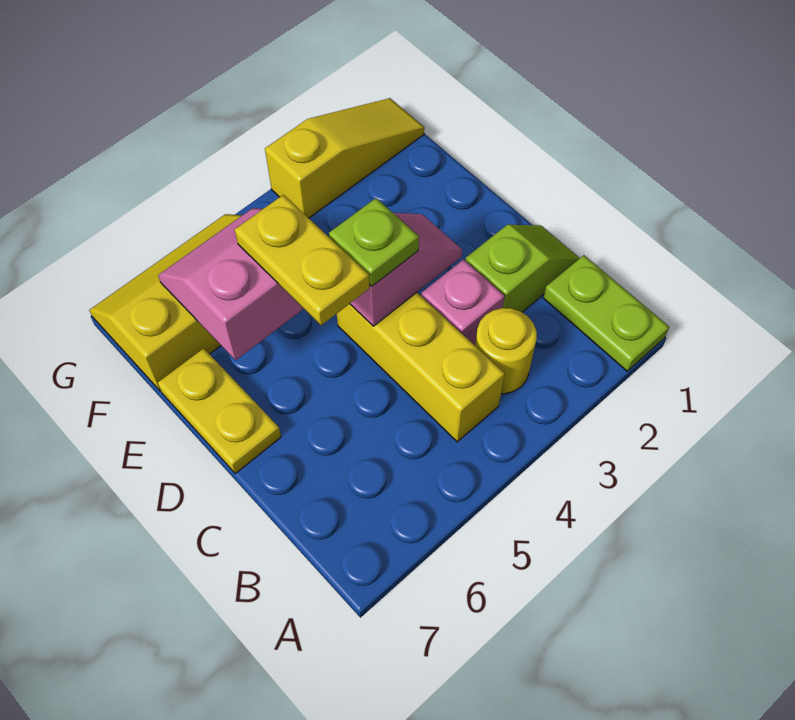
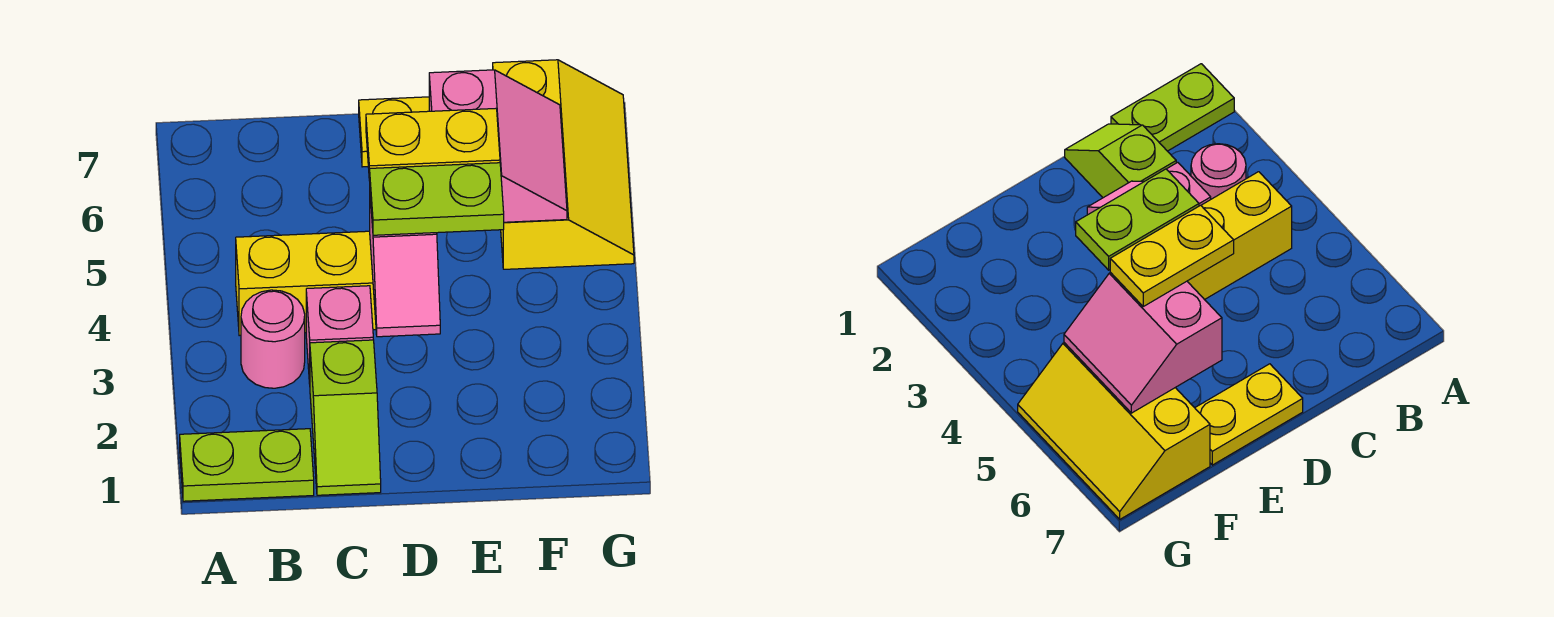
yellow round brick B3 level 1 -> pink round brick B3 level 1
lime plate D4 level 3 -> lime plate D4:E4 level 3
yellow slope G1:G3 level 1 top 3 -> none

